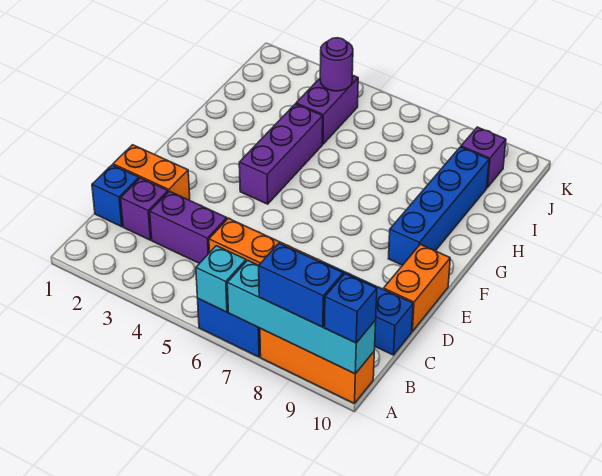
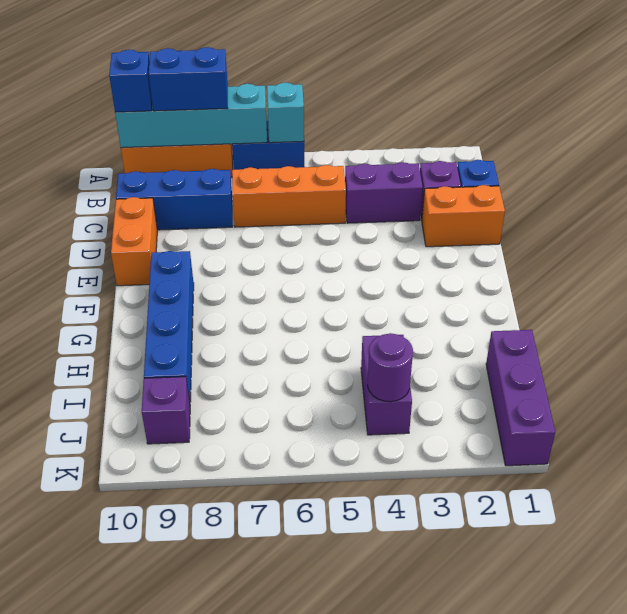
purple brick F4:H4 level 1 -> purple brick I1:K1 level 1

